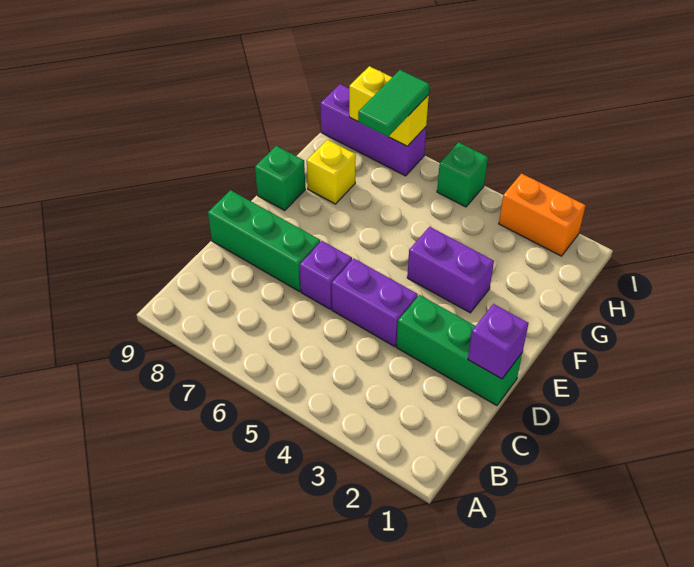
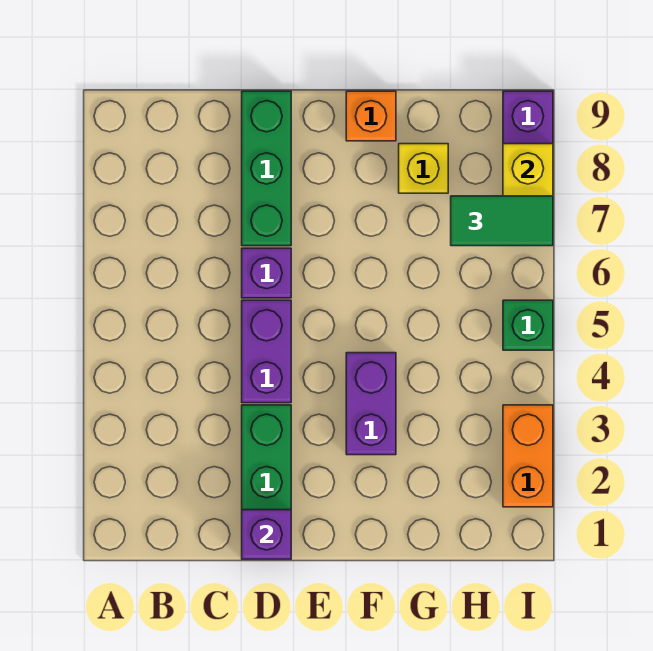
green brick F9 level 1 -> orange brick F9 level 1

